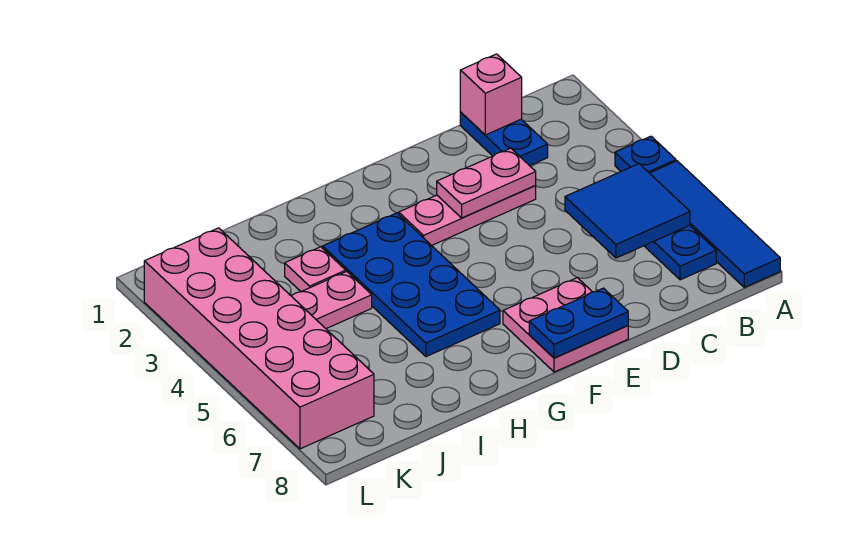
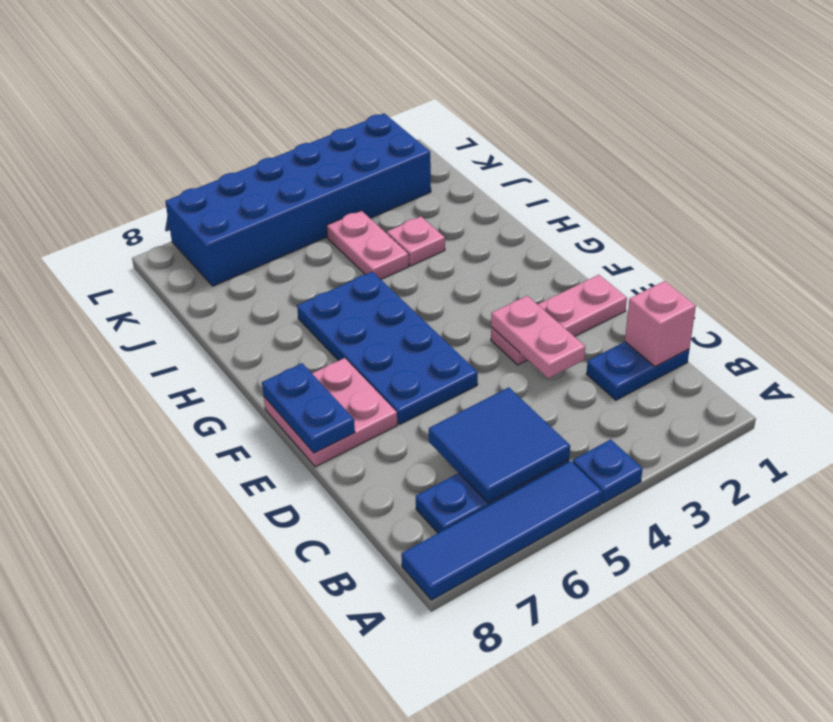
pink plate D3:F3 level 1 -> pink plate E1:E3 level 1
blue plate G3:H6 level 1 -> blue plate E5:H6 level 1
pink brick K2:L7 level 1 -> blue brick K2:L7 level 1

